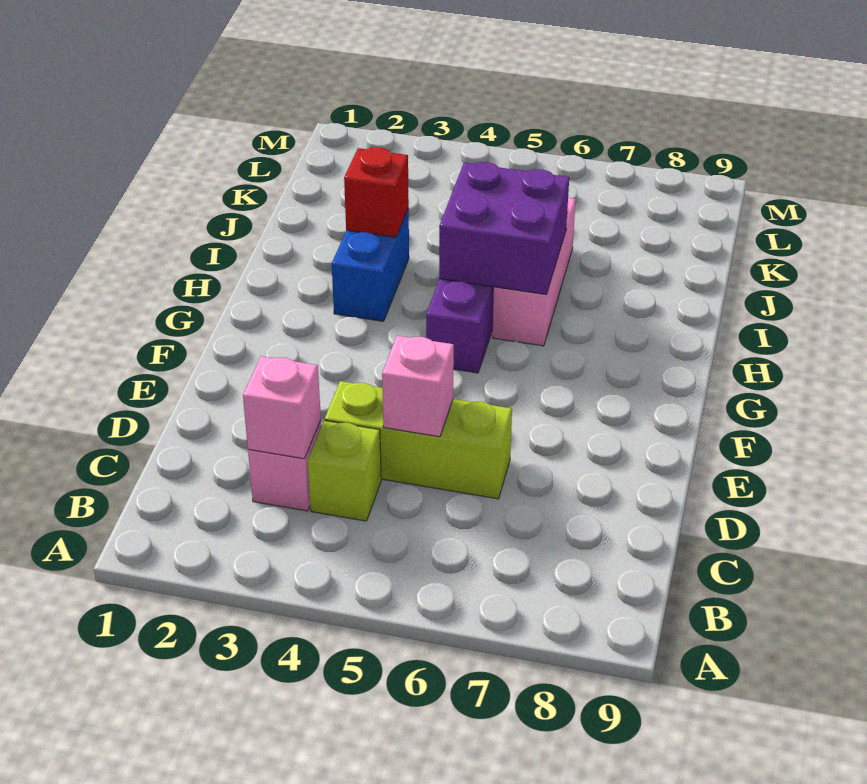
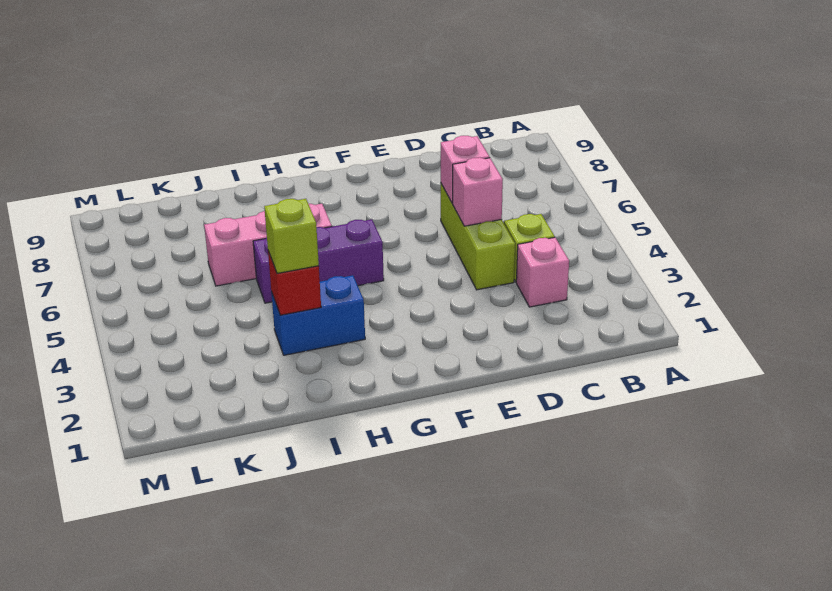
pink brick C3 level 2 -> pink brick D6 level 2
purple brick H5:I6 level 2 -> none
none -> lime brick I3 level 3

